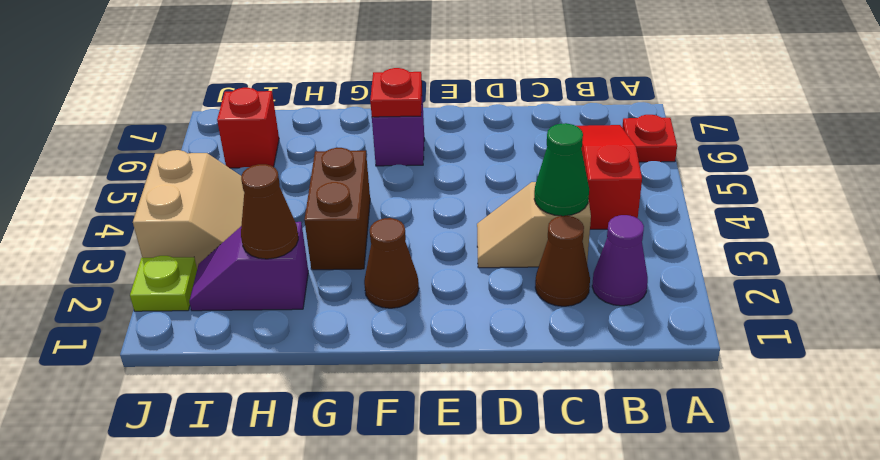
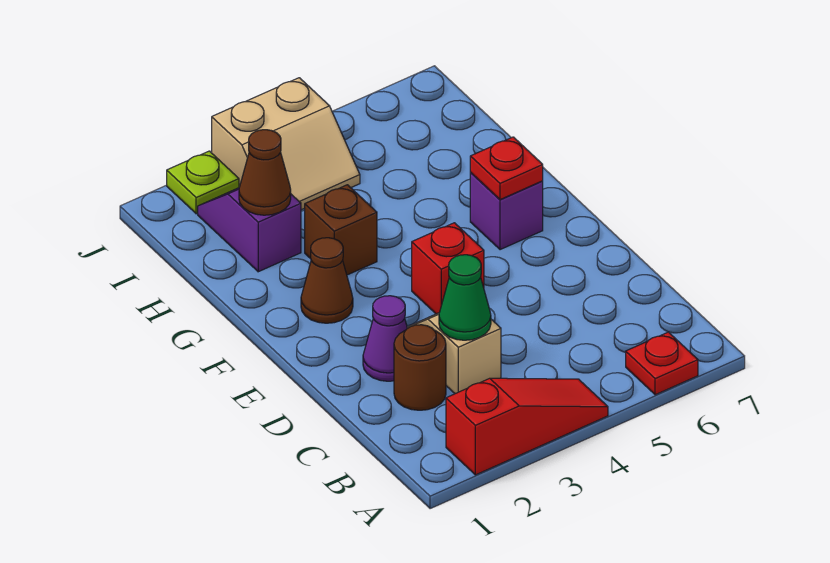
purple cone B2 level 1 -> purple cone D2 level 1
red slope B4:B6 level 1 top 4 -> red slope A2:A4 level 1 top 2
brown cone C2 level 1 -> brown round brick C2 level 1
brown brick G3:G4 level 1 -> brown brick G3 level 1
red brick I6 level 1 -> red brick E4 level 1

